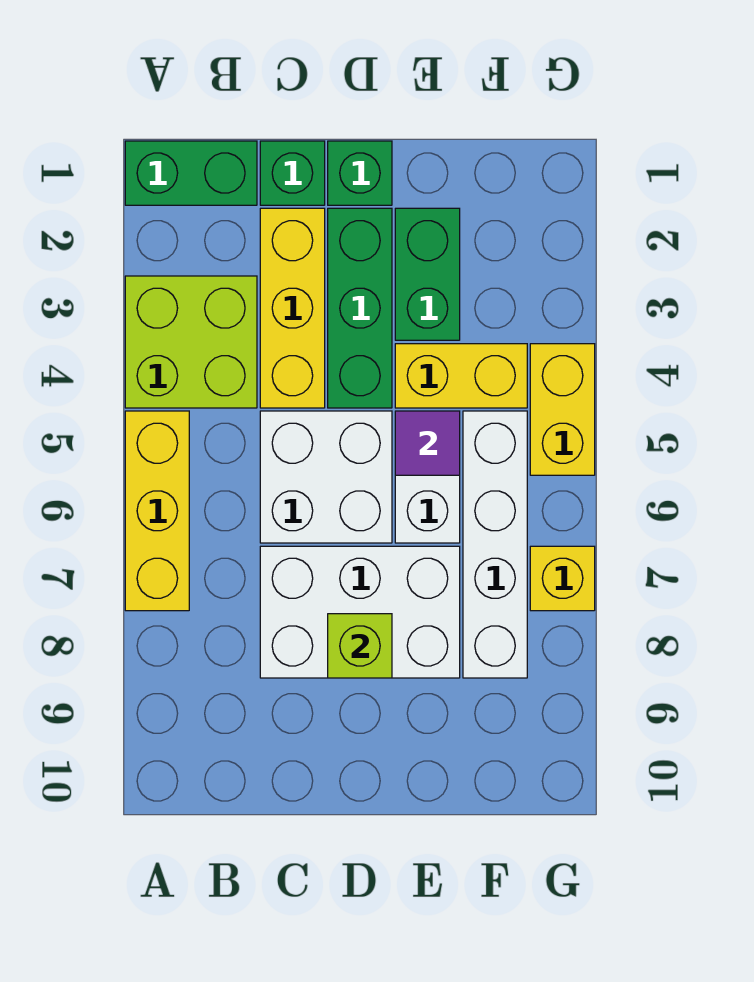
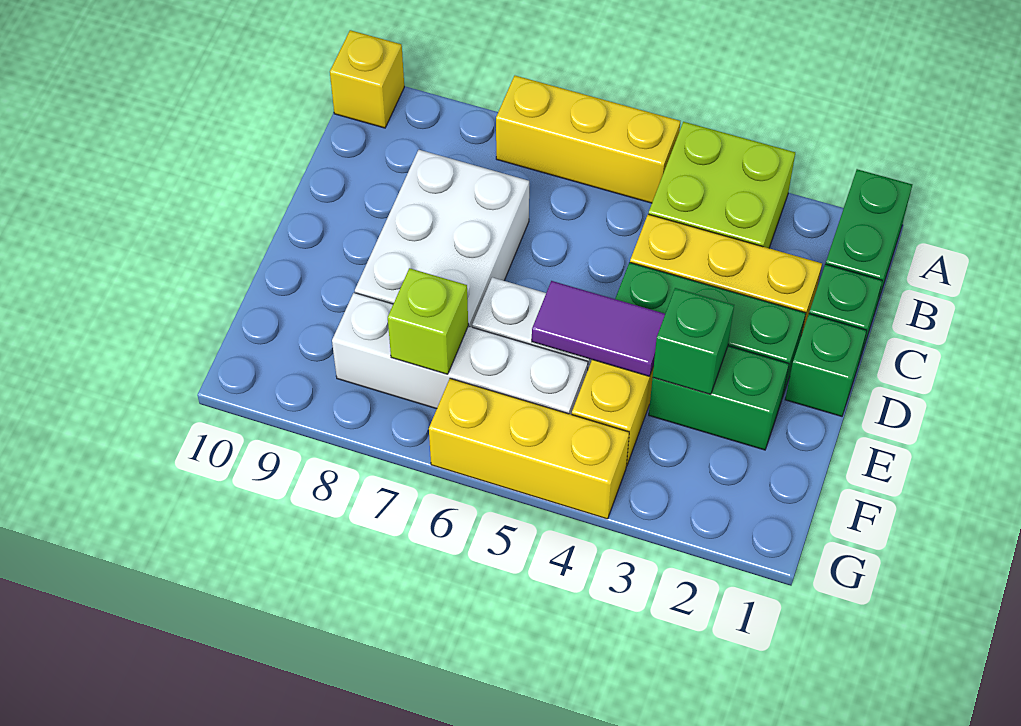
white brick C5:D6 level 1 -> none
lime brick D8 level 2 -> lime brick F7 level 2
none -> green brick E3 level 2
purple tile E5 level 2 -> purple tile E4:E5 level 2
yellow brick G4:G5 level 1 -> yellow brick G4:G6 level 1
yellow brick G7 level 1 -> yellow brick A10 level 1

